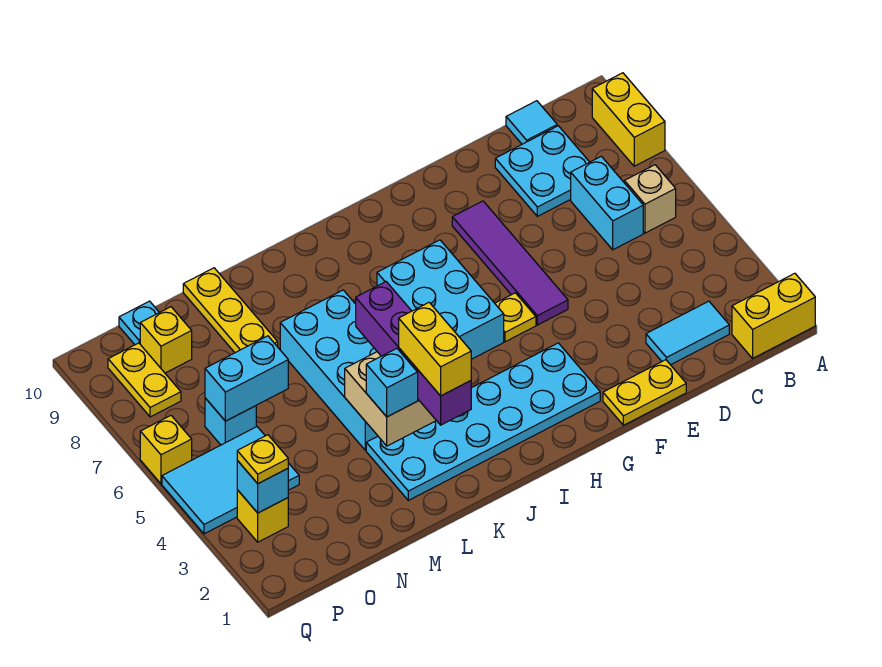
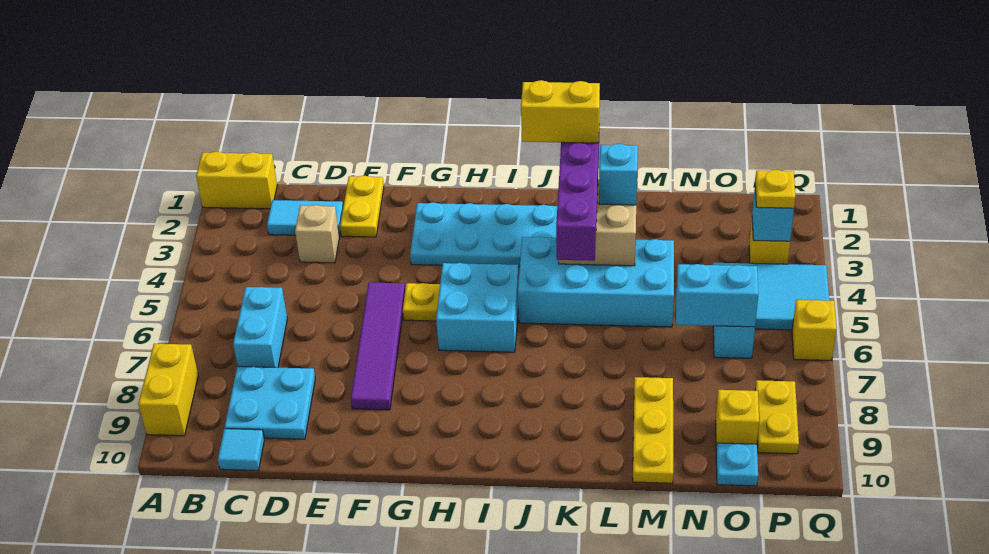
tan brick B6 level 1 -> tan brick D3 level 1
yellow plate E1:F1 level 1 -> yellow plate E1:E2 level 1
cyan brick H5:I7 level 1 -> cyan brick H5:I6 level 1
yellow brick K2:K3 level 4 -> yellow brick J2:K2 level 4
cyan brick K4:L7 level 1 -> cyan brick J4:M5 level 1

